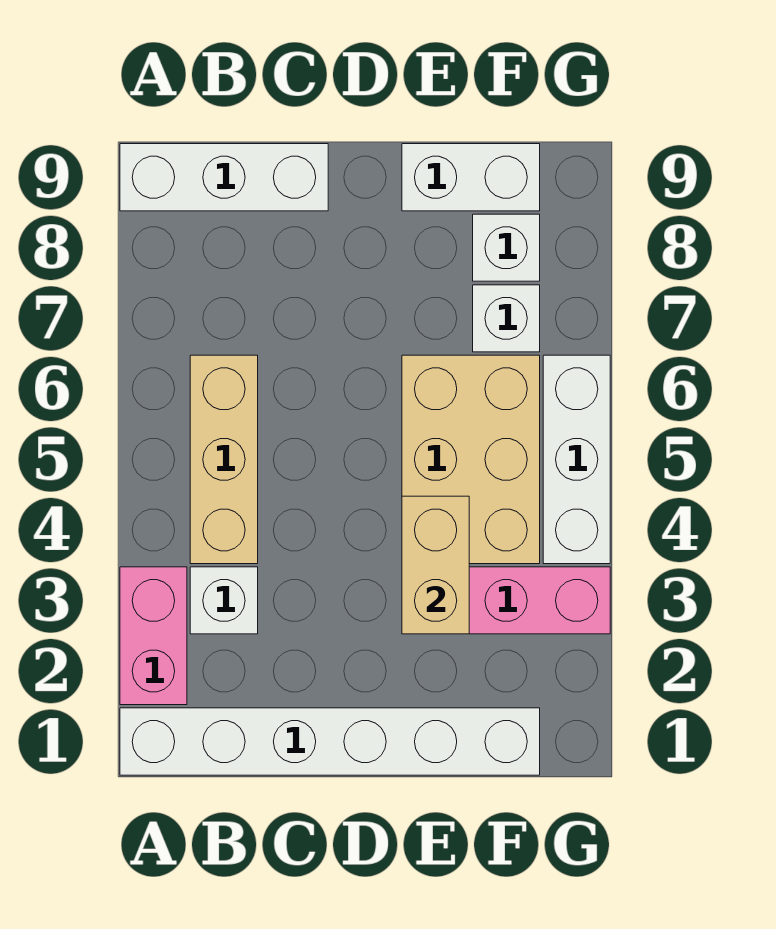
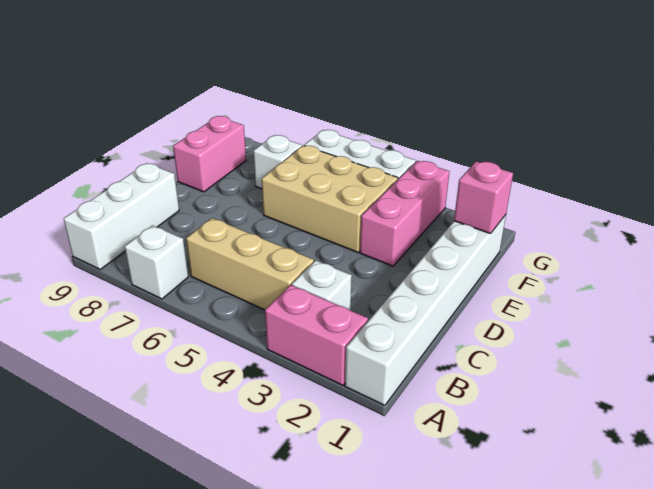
tan brick E3:E4 level 2 -> none
white brick E9:F9 level 1 -> pink brick E9:F9 level 1
none -> pink brick F1 level 2
white brick F8 level 1 -> white brick A7 level 1

